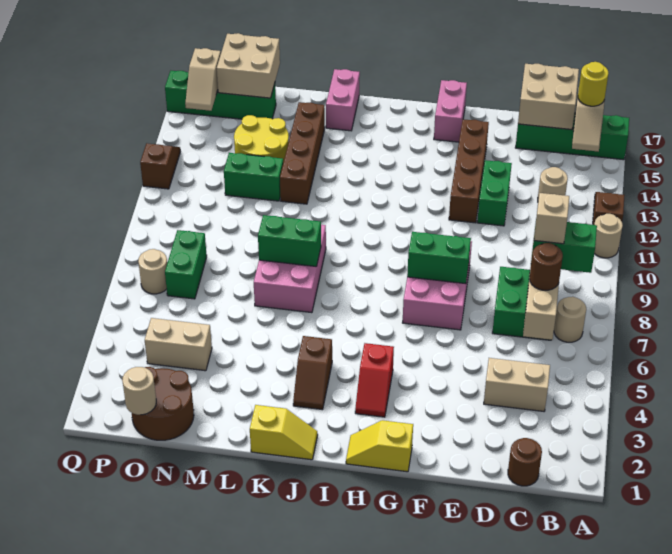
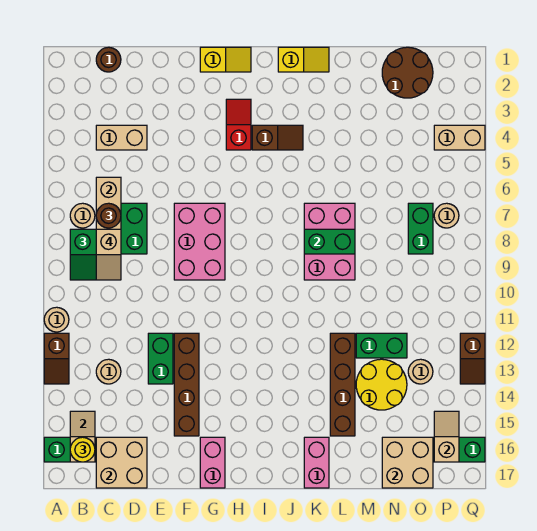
green brick F8:G8 level 2 -> none
yellow slope J1:K1 level 1 top K -> yellow slope J1:K1 level 1 top J
brown slope J3:J4 level 1 top 4 -> brown slope I4:J4 level 1 top I
tan brick N4:O4 level 1 -> tan brick P4:Q4 level 1
tan round brick O1 level 2 -> tan round brick O13 level 1

